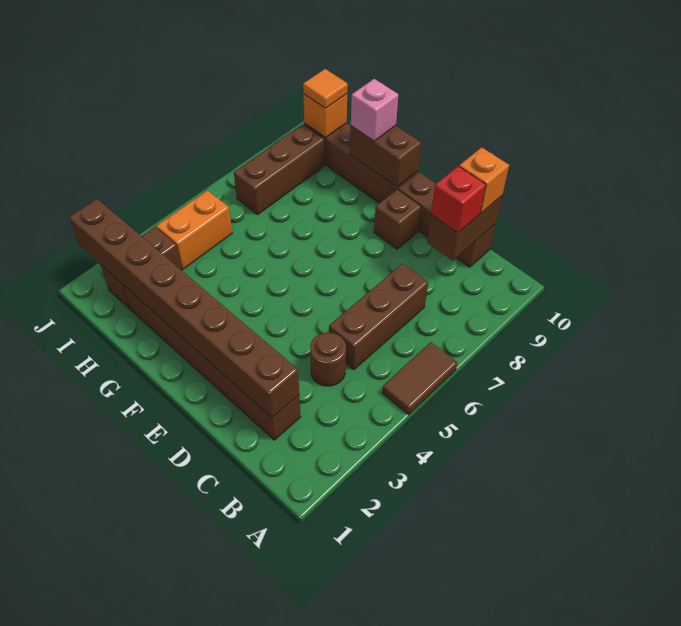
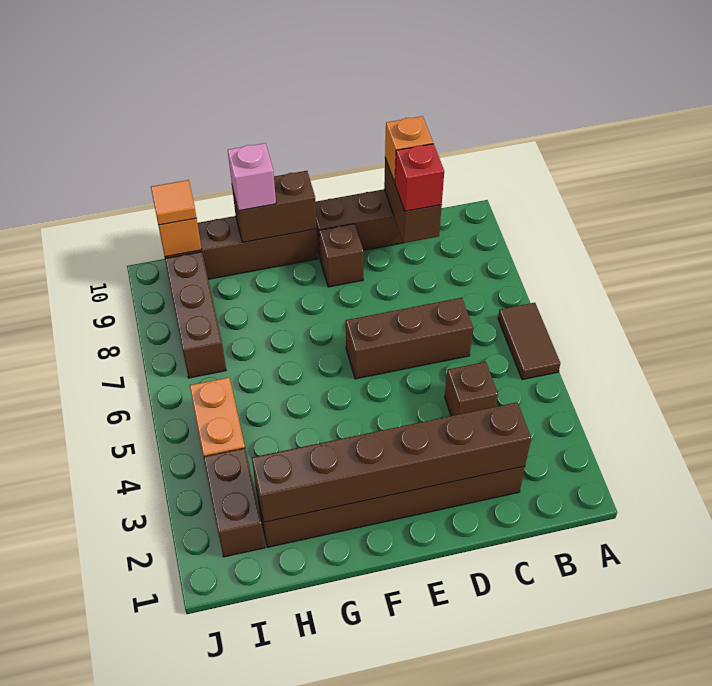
brown brick C2:J2 level 2 -> brown brick C2:H2 level 2
brown round brick C4 level 1 -> brown brick C4 level 1
brown brick C5:C7 level 1 -> brown brick C6:E6 level 1

